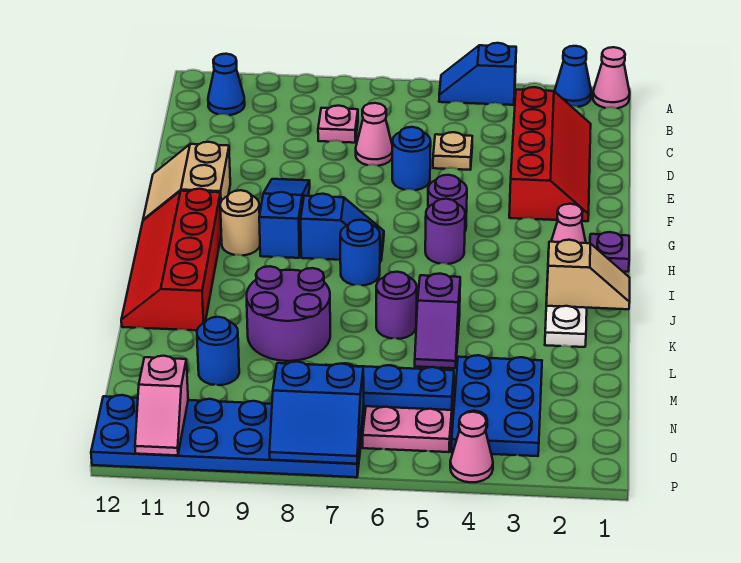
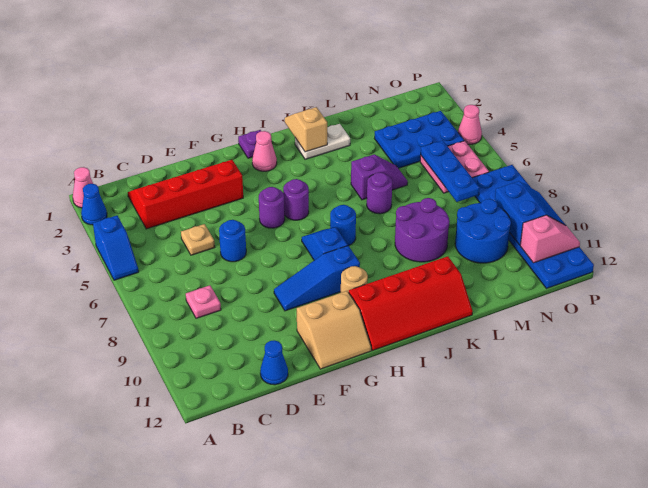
blue cone B11 level 1 -> blue cone D12 level 1
pink cone D7 level 1 -> none
blue round brick M10 level 1 -> blue round brick M9:N10 level 1
blue slope O7:P8 level 2 top O -> blue slope O9:P10 level 2 top O

